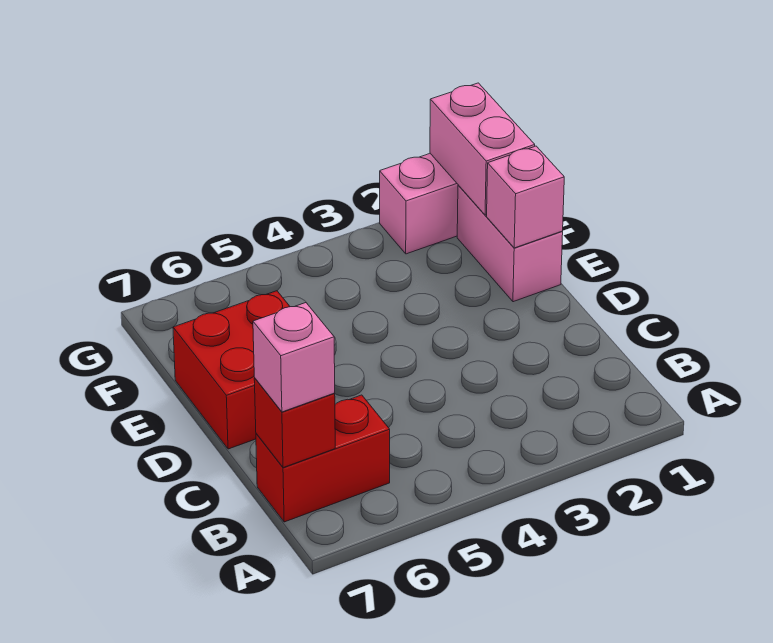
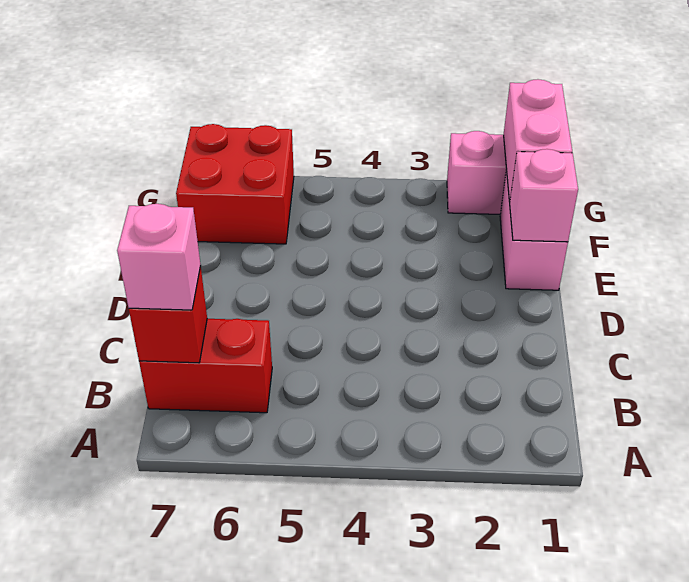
red brick D6:E7 level 1 -> red brick F6:G7 level 1

